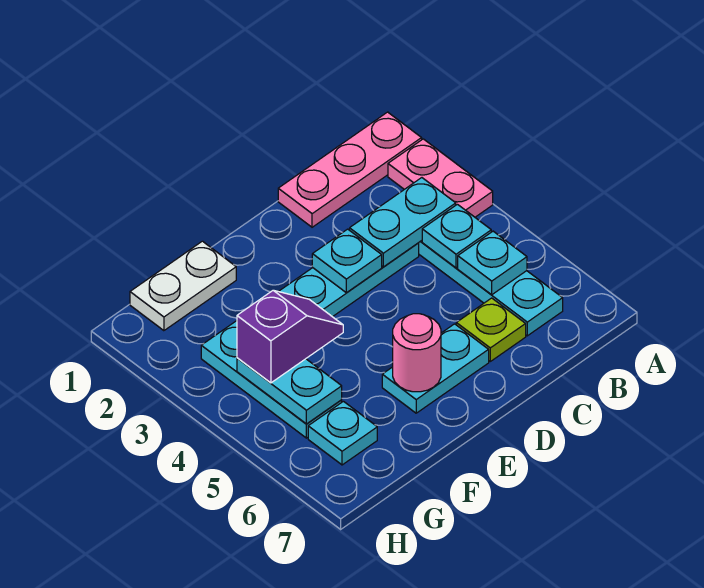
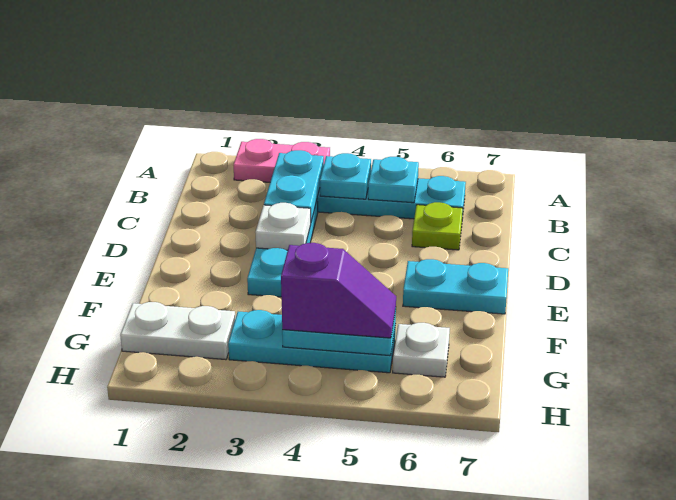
pink plate A1:C1 level 1 -> none
cyan plate D3 level 2 -> white plate D3 level 2
cyan plate D6:E6 level 1 -> cyan plate E6:E7 level 1
pink round brick E6 level 2 -> none
white plate F1:G1 level 1 -> white plate G1:G2 level 1
purple slope F4:G4 level 3 top G -> purple slope G4:G5 level 3 top 4
cyan plate G6 level 1 -> white plate G6 level 1

